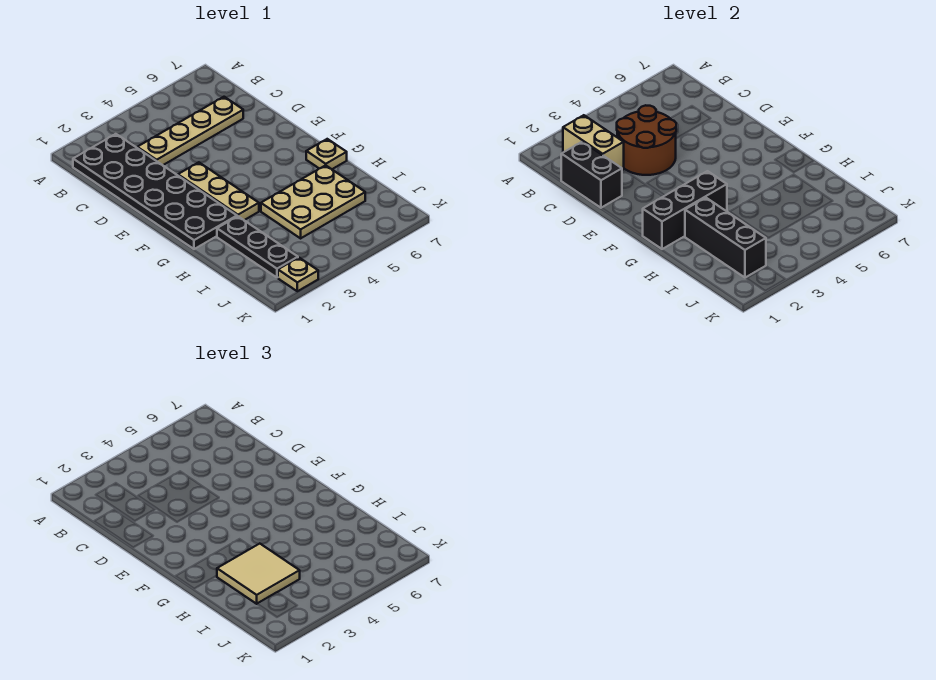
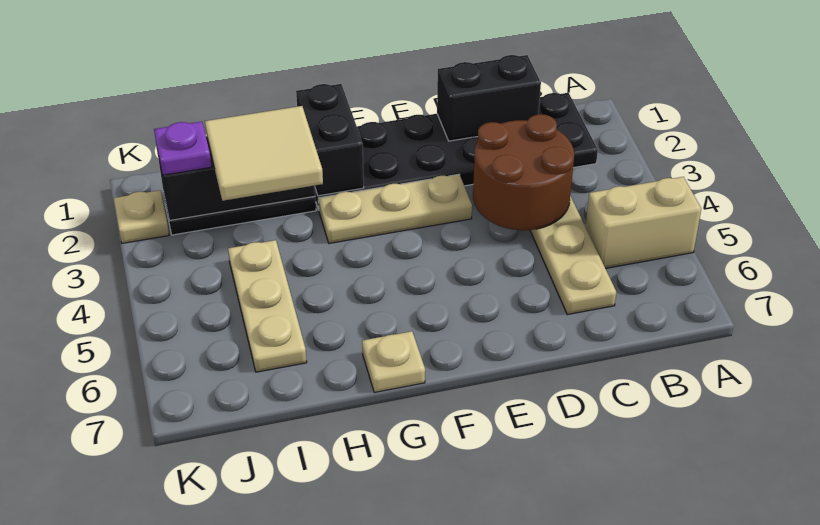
tan brick B2:C2 level 2 -> tan brick A5:B5 level 1
black brick G1:G3 level 2 -> black brick G1:G2 level 2
tan plate H4:I6 level 1 -> tan plate I4:I6 level 1
none -> purple plate J2 level 3

